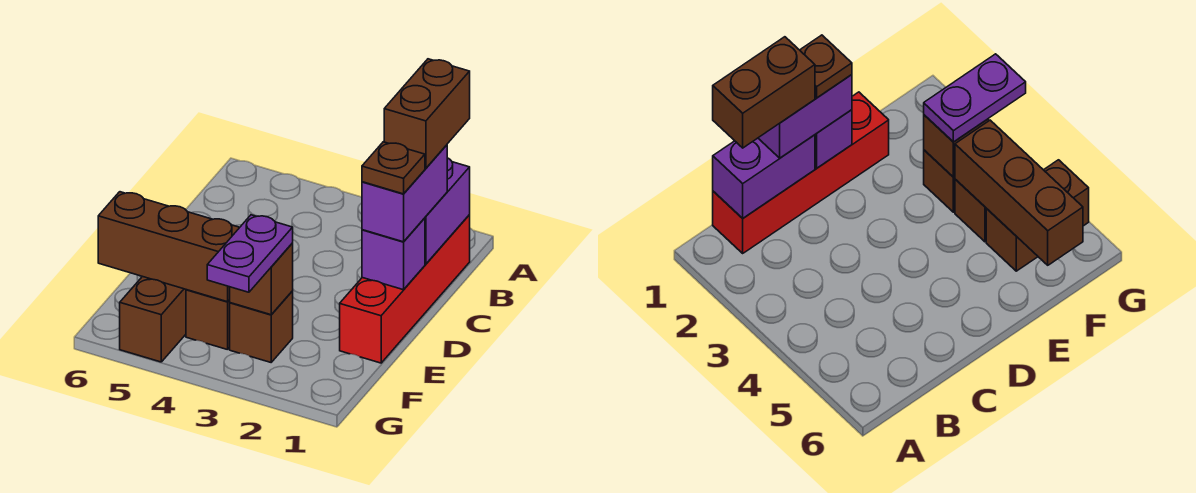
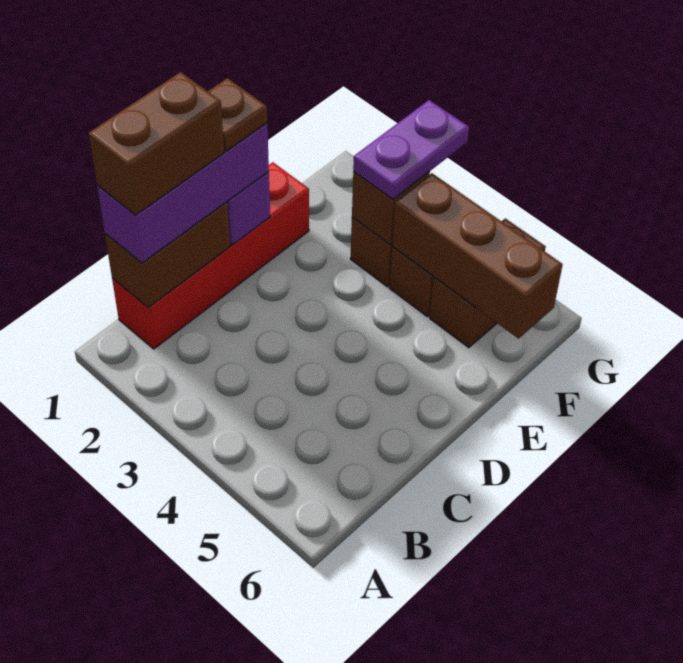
purple brick B1:C1 level 2 -> brown brick B1:C1 level 2
purple brick C1:D1 level 3 -> purple brick B1:D1 level 3

